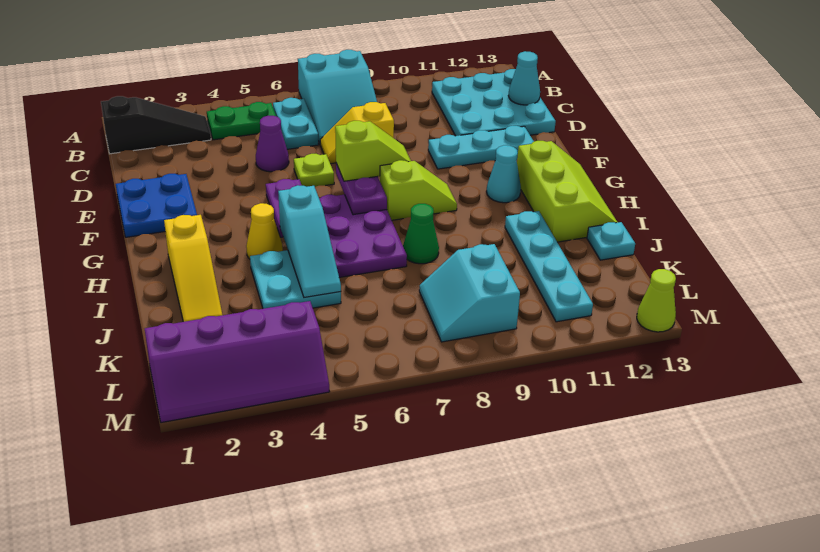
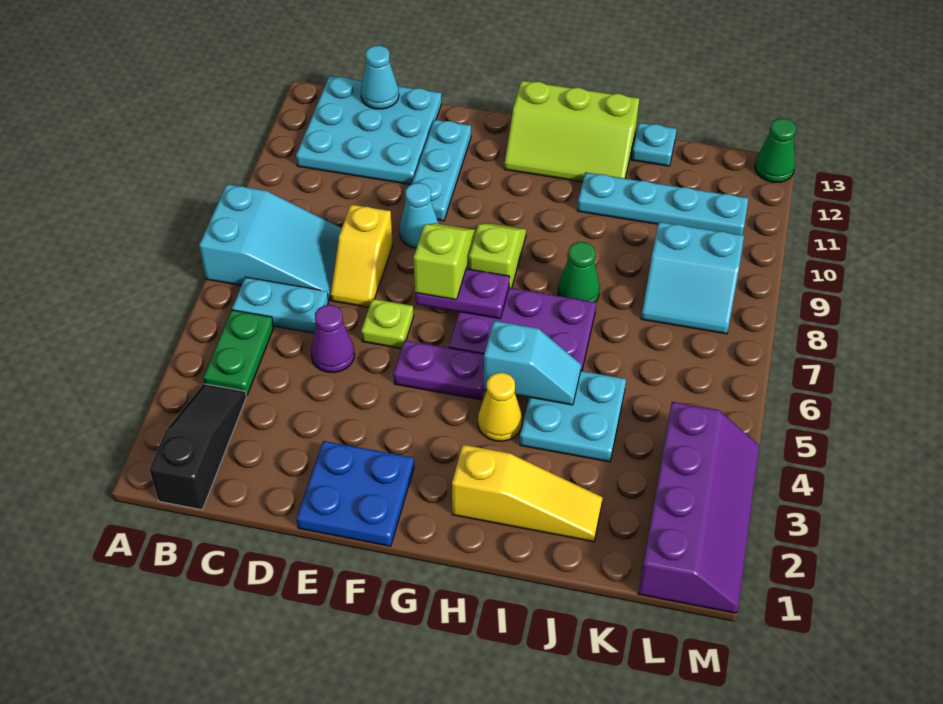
cyan cone G11 level 1 -> cyan cone E9 level 1
lime slope G12:I13 level 1 top 12 -> lime slope G12:I13 level 1 top 13
cyan slope H5:J5 level 2 top H -> cyan slope H5:I5 level 2 top H
lime cone M13 level 1 -> green cone M13 level 1

